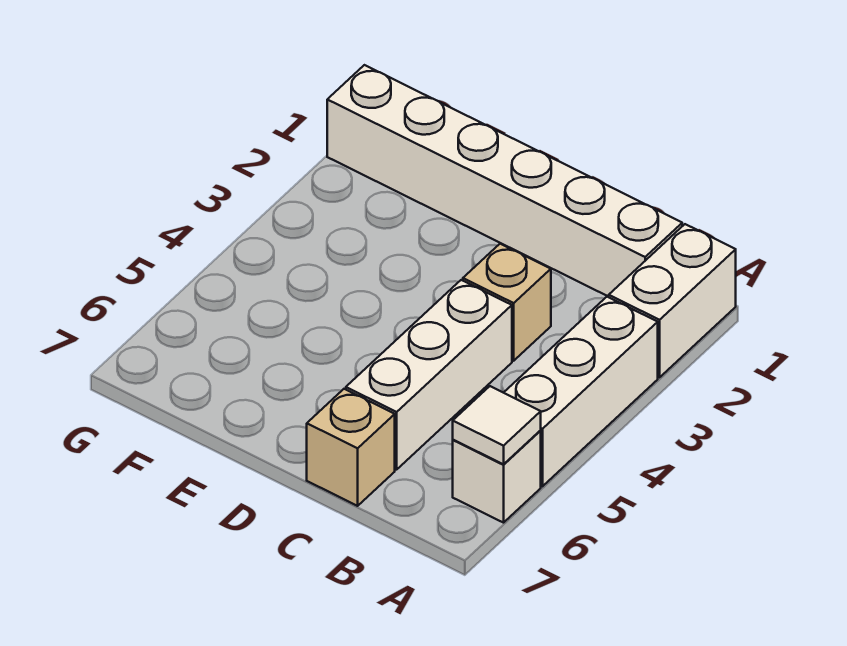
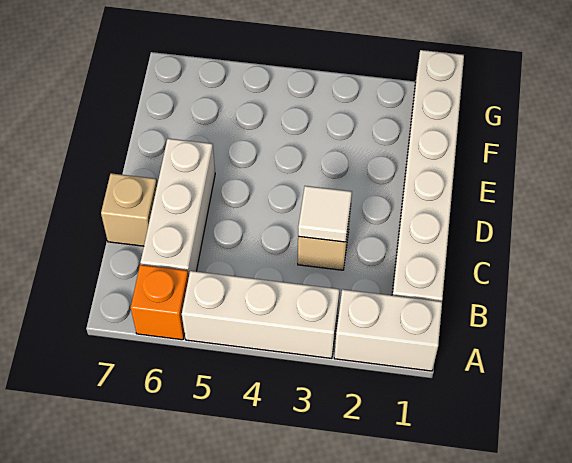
white brick A6 level 1 -> orange brick A6 level 1
white tile A6 level 2 -> white tile C3 level 2
white brick C4:C6 level 1 -> white brick B6:D6 level 1

